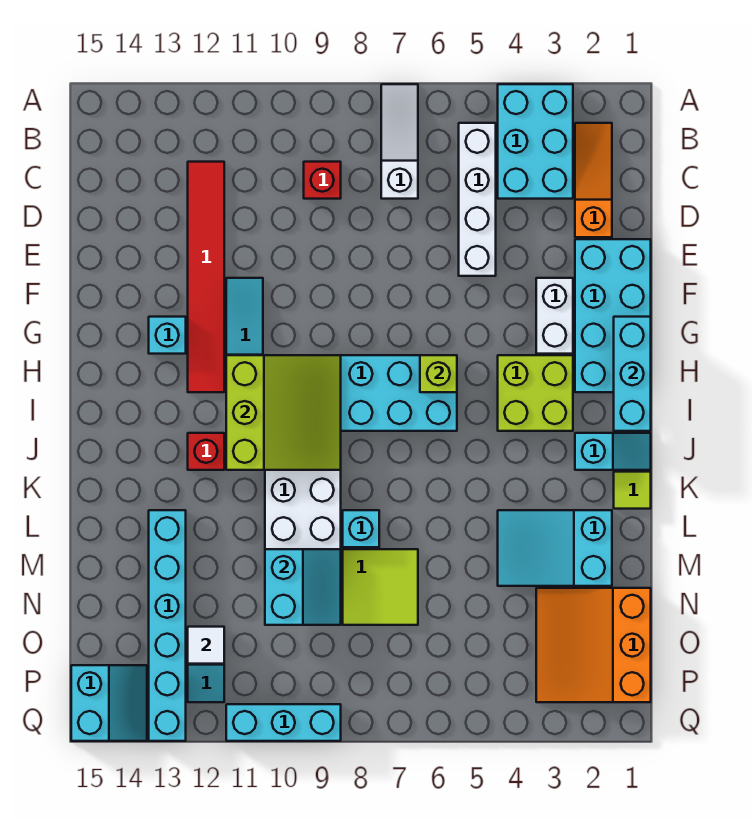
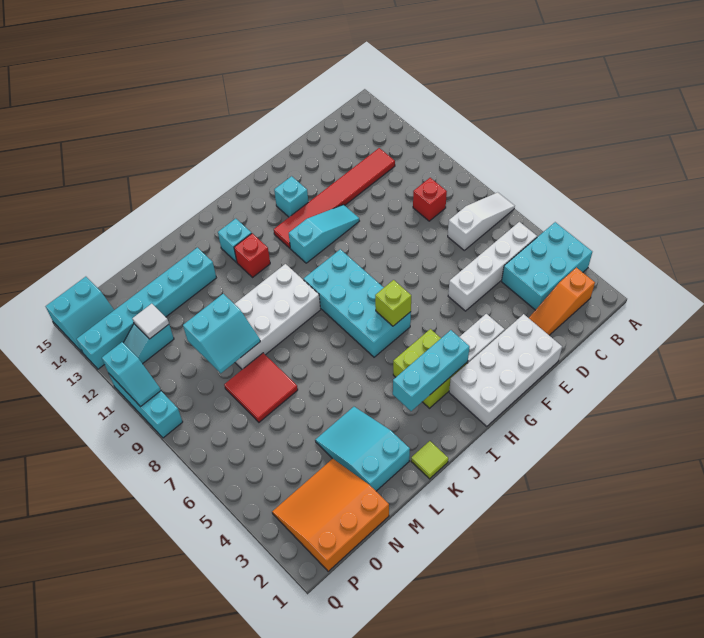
orange slope B2:D2 level 1 top D -> orange slope B2:D2 level 1 top B
cyan brick E1:H2 level 1 -> white brick E1:H2 level 1
cyan brick G1:I1 level 2 -> cyan brick H3:J3 level 2
lime slope H9:J11 level 2 top 11 -> none
cyan slope J1:J2 level 1 top 2 -> cyan slope Q10:Q11 level 2 top 11
cyan brick L8 level 1 -> cyan brick J13 level 1
lime tile M7:N8 level 1 -> red tile M7:N8 level 1

